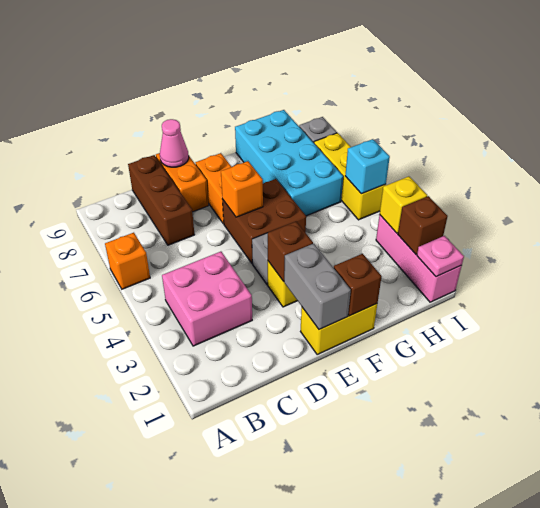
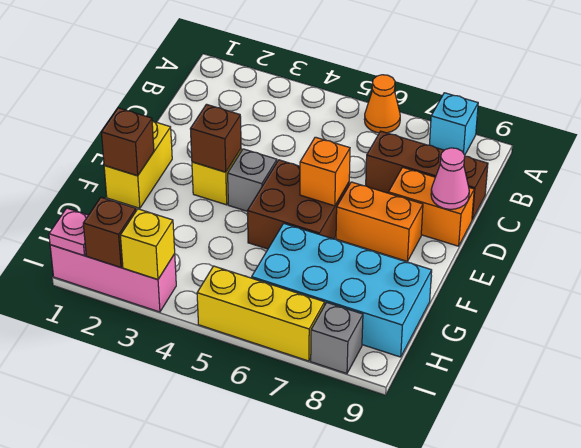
orange brick A6 level 1 -> orange cone A6 level 1
pink brick B3:C4 level 1 -> none
grey brick E1:E2 level 2 -> none
cyan brick I5 level 2 -> cyan brick A8 level 1

